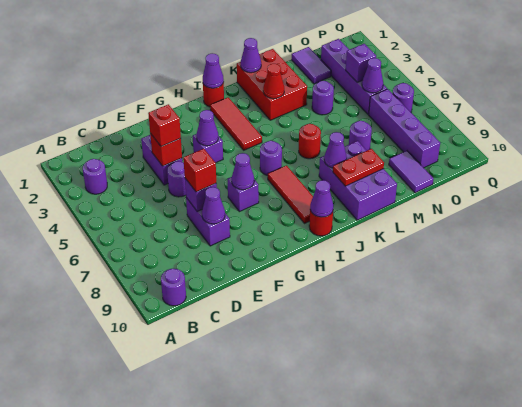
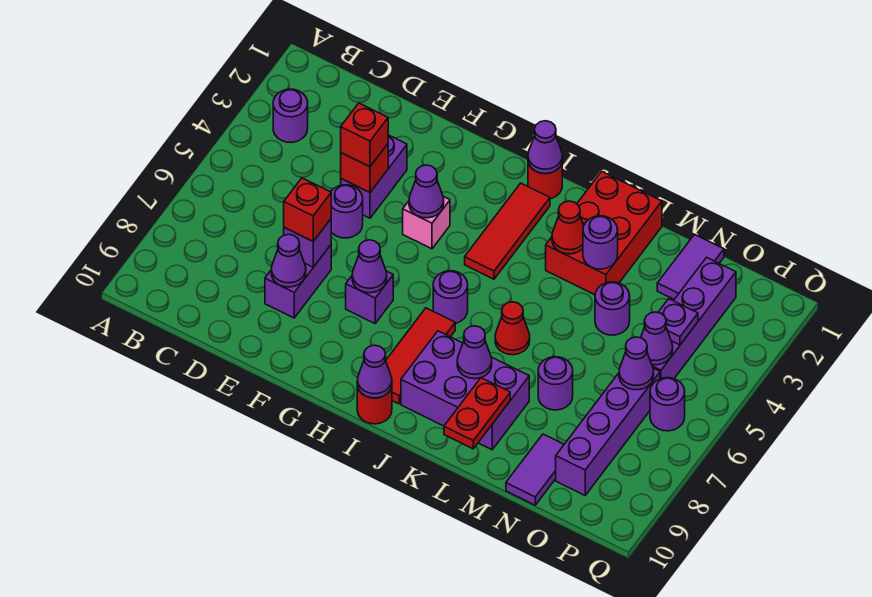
purple round brick B10 level 1 -> purple round brick L3 level 2
purple brick G4 level 1 -> pink brick G4 level 1
purple cone K1 level 2 -> purple cone O6 level 2
red round brick K6 level 1 -> red cone K6 level 1
purple brick K8:L10 level 1 -> purple brick J8:L9 level 1
red plate K9:L9 level 2 -> red plate L9:L10 level 2
purple brick O4 level 2 -> purple plate O4 level 2

